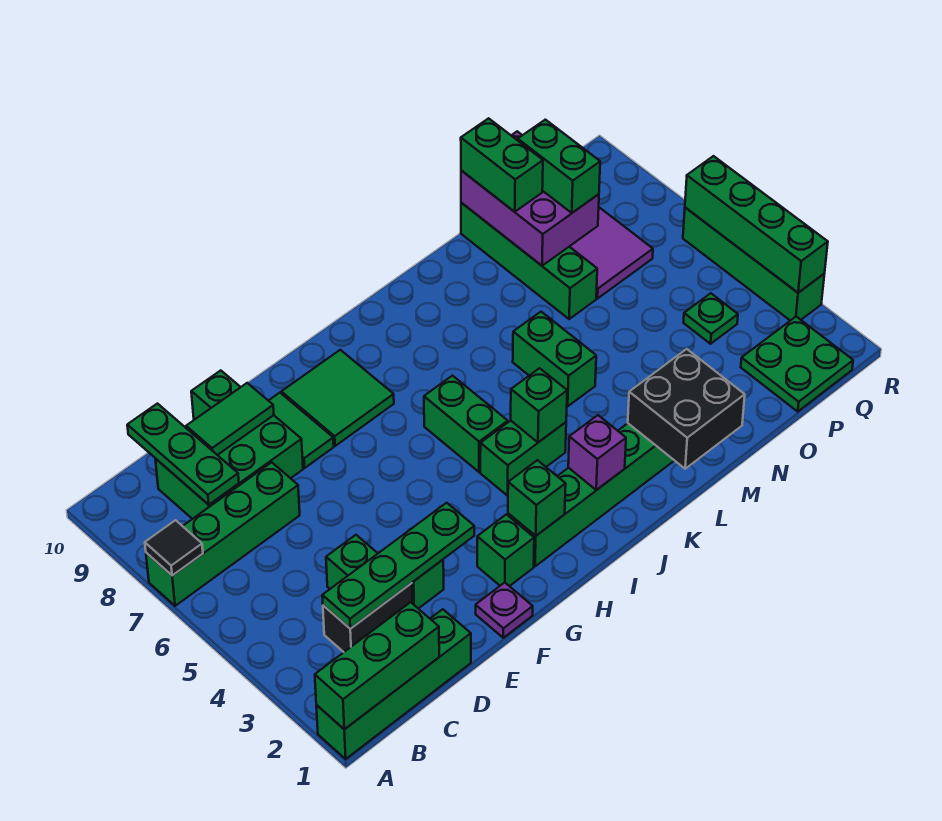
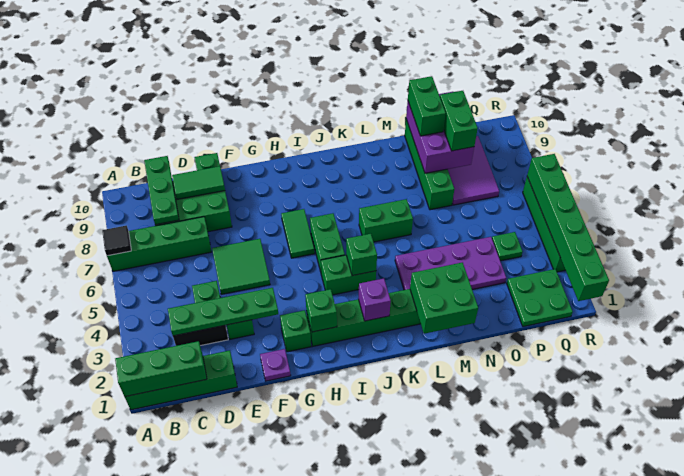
green tile F8:F9 level 1 -> green tile H6:H7 level 1
green tile G8:H9 level 1 -> green tile E5:F6 level 1
black brick L1:M2 level 2 -> green brick L1:M2 level 2
none -> purple plate L3:O4 level 1
green brick L5:L6 level 1 -> green brick K6:L6 level 1
green brick R3:R6 level 2 -> green brick R1:R6 level 2

